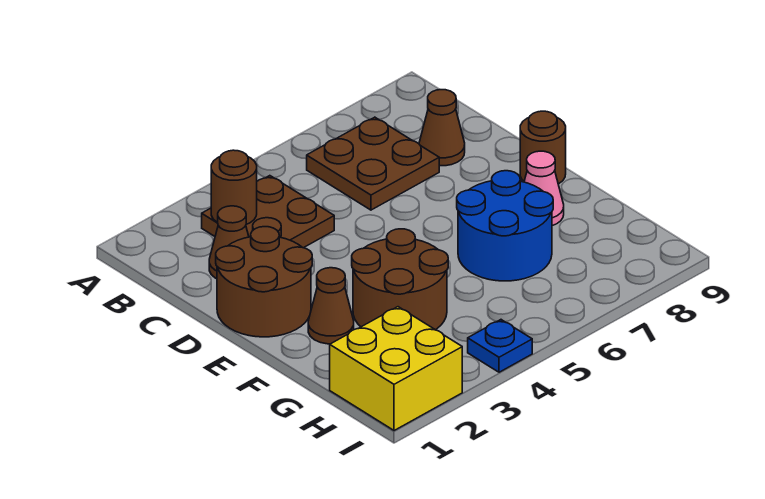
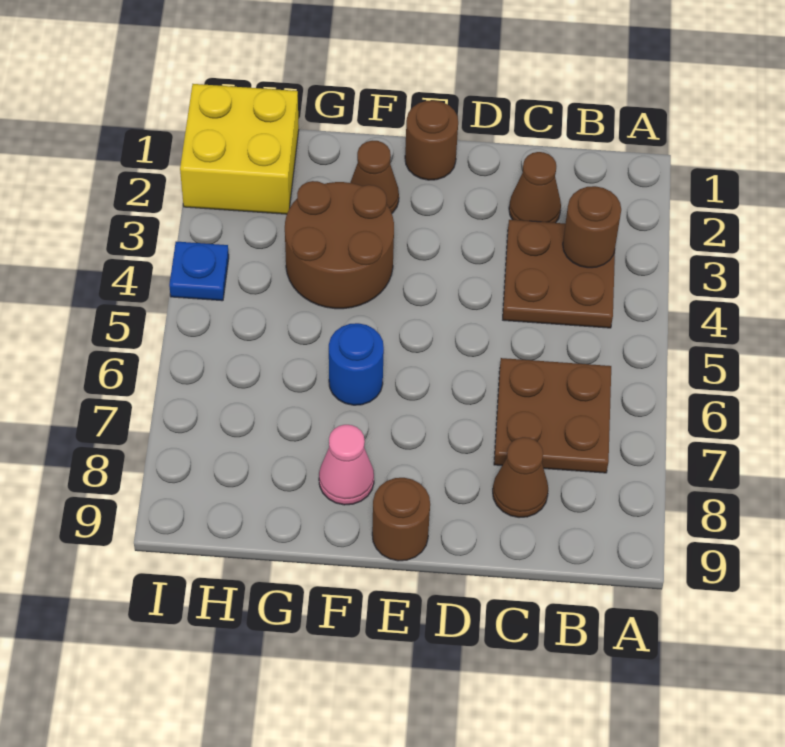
brown round brick D1:E2 level 1 -> brown round brick E1 level 1
blue round brick F6:G7 level 1 -> blue round brick F6 level 1

